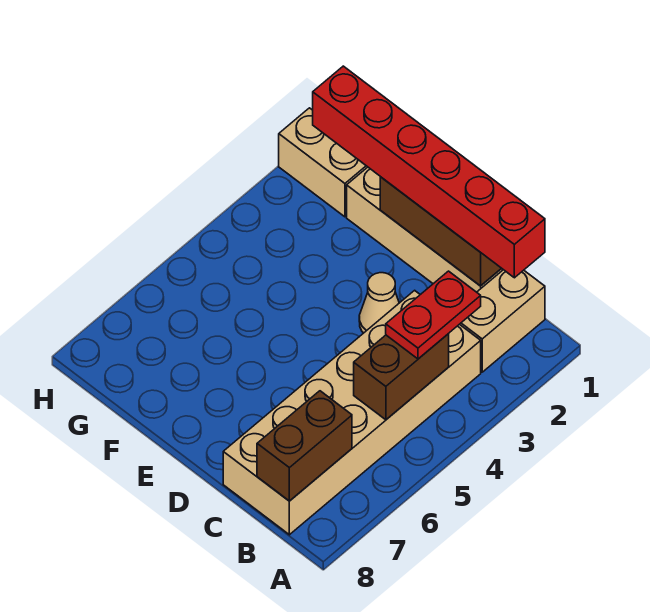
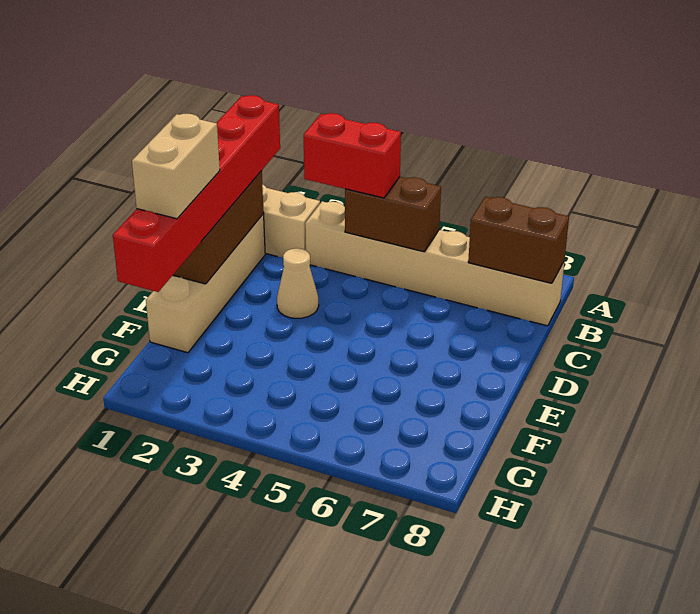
tan brick B3:C8 level 1 -> tan brick B3:B8 level 1
red plate B3:B4 level 3 -> red brick B3:B4 level 3
tan brick G1:H1 level 1 -> tan brick E1:F1 level 4

